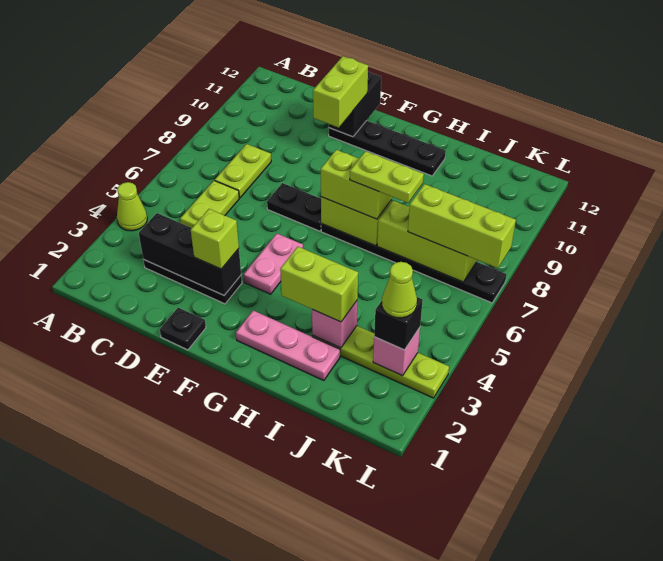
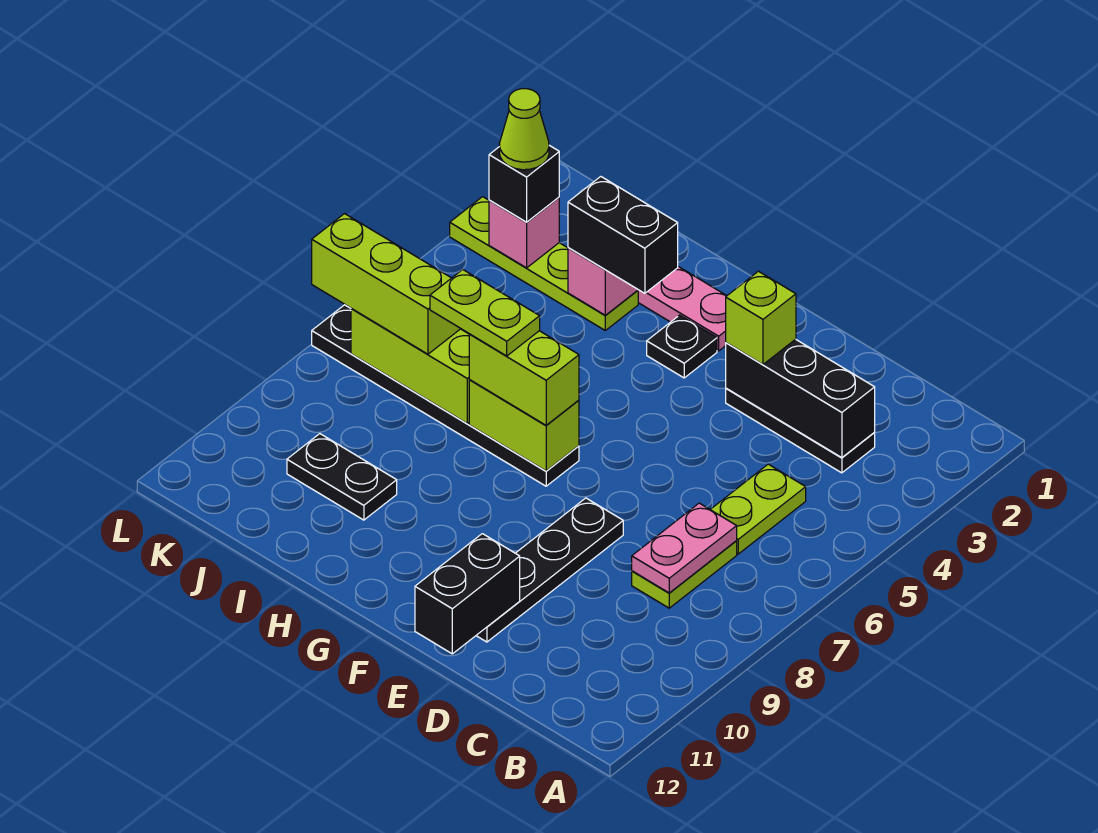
lime cone A4 level 1 -> none
black plate E1 level 1 -> black plate G3 level 1
black plate E7:F7 level 1 -> black plate I10:J10 level 1
lime brick E10:E11 level 3 -> none
black plate E11:H11 level 1 -> black plate E8:E11 level 1
pink plate F4:F5 level 1 -> pink plate C7:C8 level 2
lime brick H3:I3 level 3 -> black brick H3:I3 level 3

